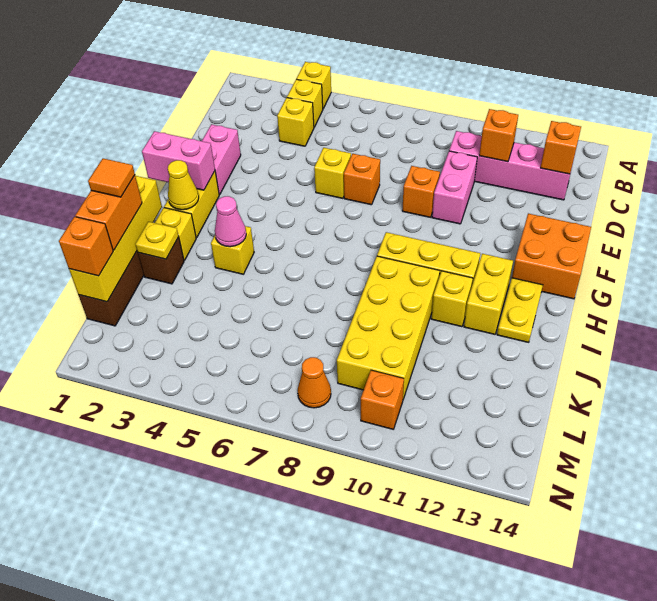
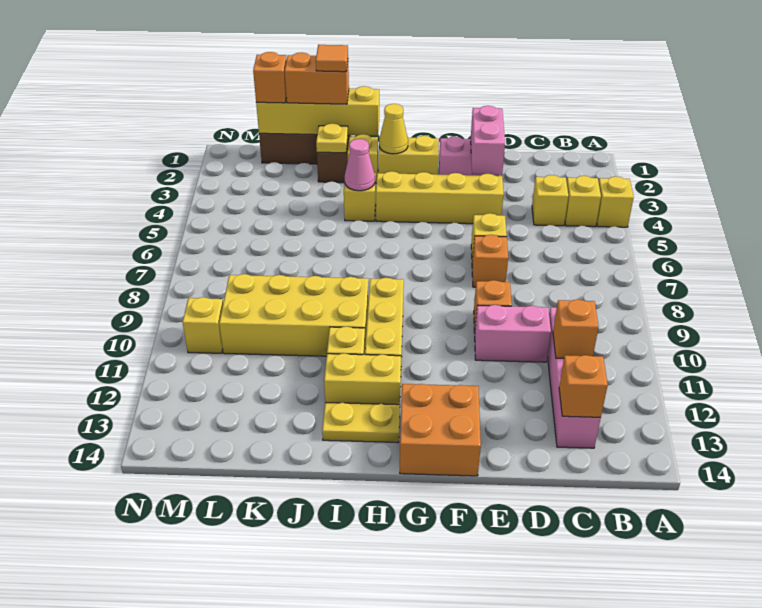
none -> yellow brick E4:H4 level 1
pink brick G1:G2 level 2 -> pink brick E2:E3 level 2
orange cone M8 level 1 -> none
orange brick M10 level 1 -> yellow brick M10 level 1

